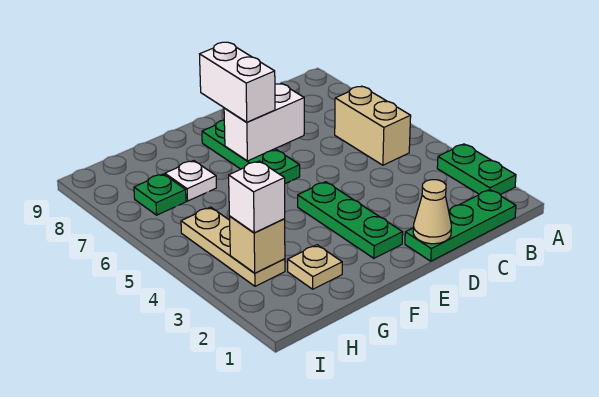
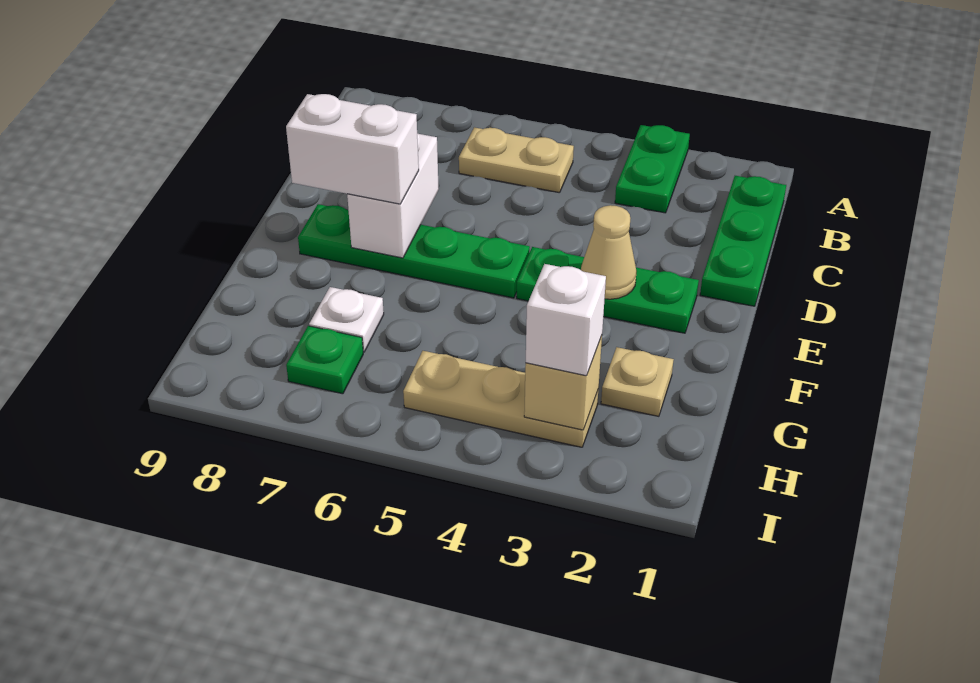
green plate A2:A3 level 1 -> green plate A3:B3 level 1
tan brick B5:B6 level 1 -> tan plate B5:B6 level 1
tan cone D1 level 2 -> tan cone E3 level 2
green plate E6:E8 level 1 -> green plate E5:E8 level 1

